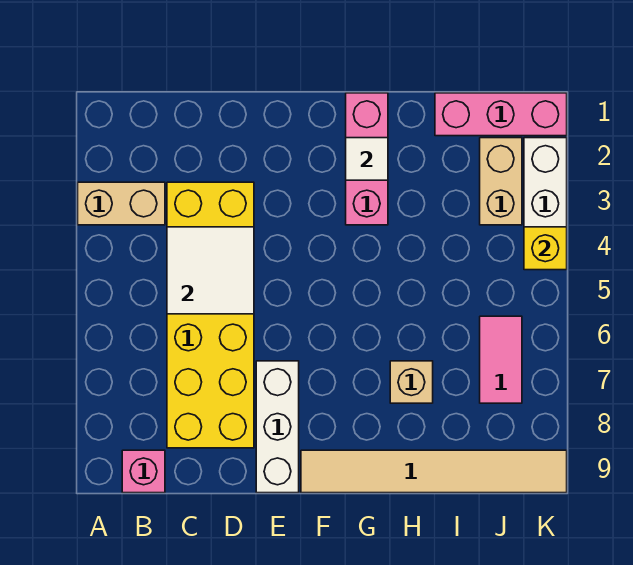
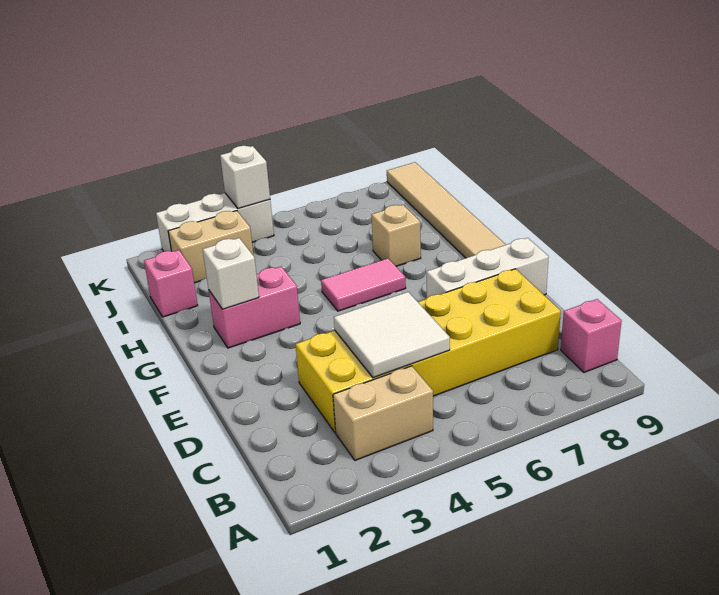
tan brick A3:B3 level 1 -> tan brick B3:B4 level 1
pink brick G1:G3 level 1 -> pink brick G2:G3 level 1
white tile G2 level 2 -> white brick G2 level 2
pink brick I1:K1 level 1 -> pink brick I1 level 1
pink tile J6:J7 level 1 -> pink tile G5:G6 level 1
yellow brick K4 level 2 -> white brick K4 level 2

